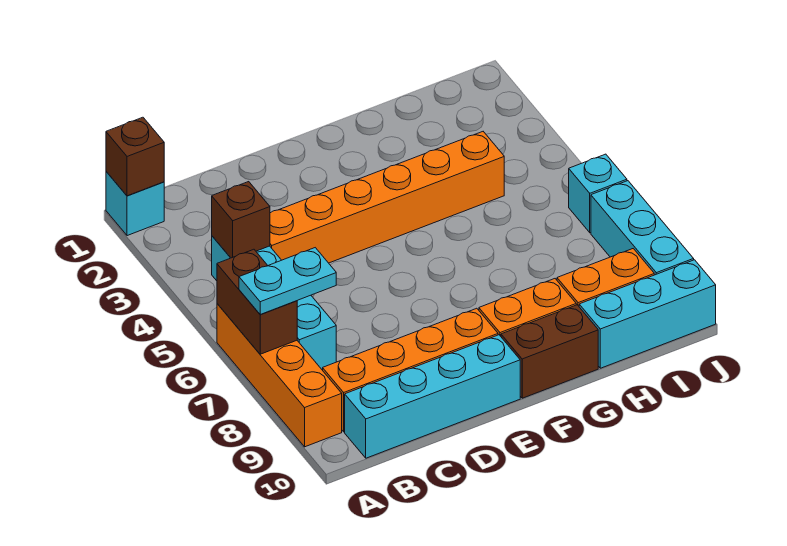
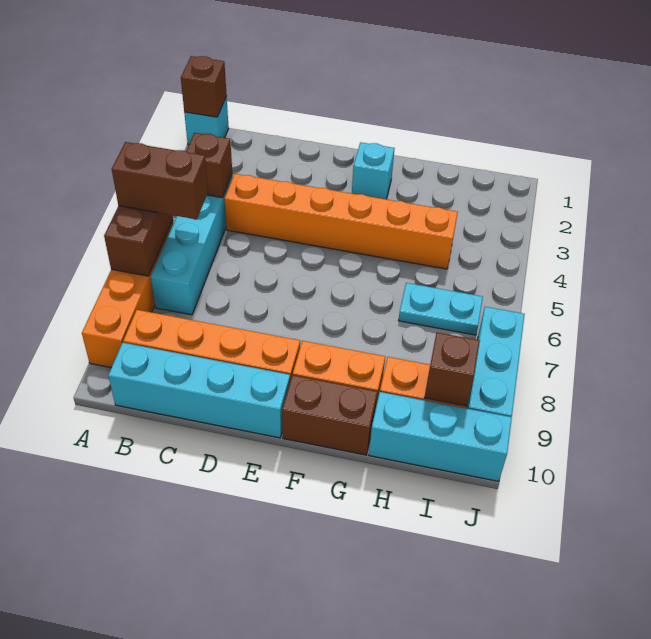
none -> brown brick A6:B6 level 3
cyan plate A7:B7 level 3 -> cyan plate H6:I6 level 1
none -> brown brick I9 level 2
cyan brick J6 level 1 -> cyan brick F2 level 1

